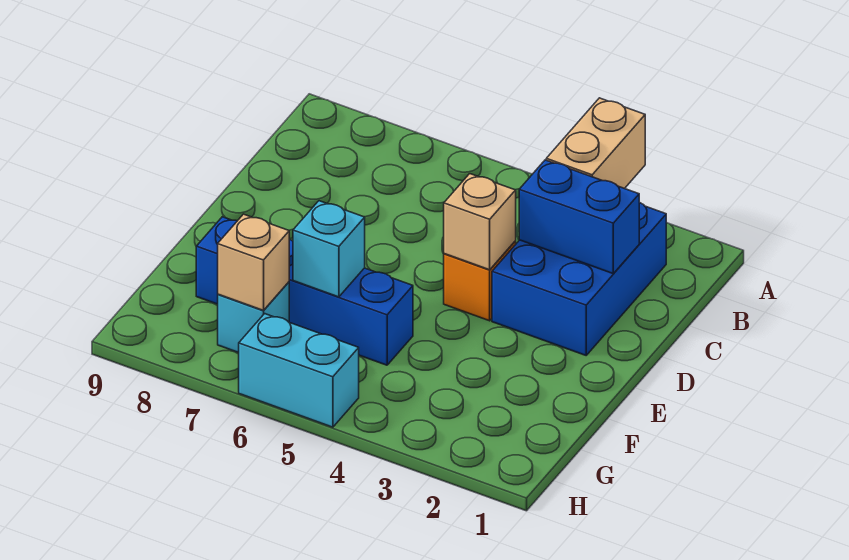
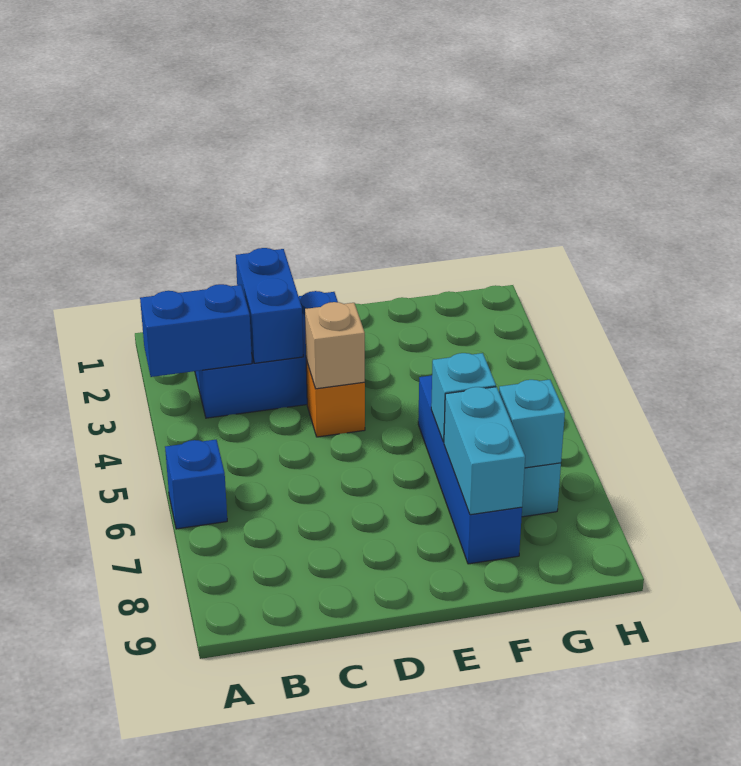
tan brick A3:B3 level 2 -> blue brick A3:B3 level 2
none -> blue brick A6 level 1
tan brick G7 level 2 -> cyan brick G7 level 2
cyan brick H5:H6 level 1 -> cyan brick F7:F8 level 2

